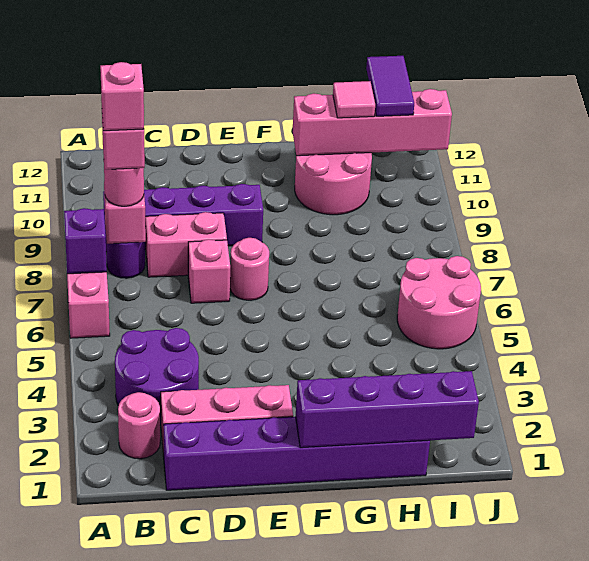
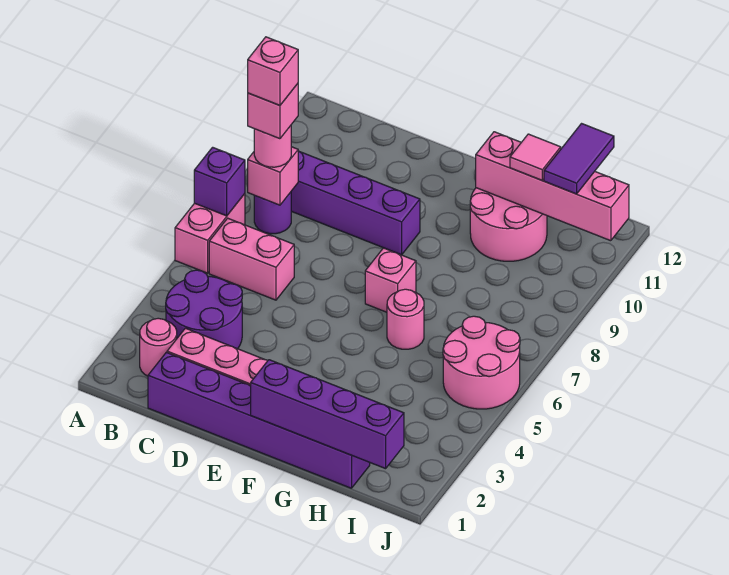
pink brick C8:D8 level 1 -> pink brick B6:C6 level 1
pink brick D7 level 1 -> pink brick F7 level 1
pink round brick E7 level 1 -> pink round brick G6 level 1

